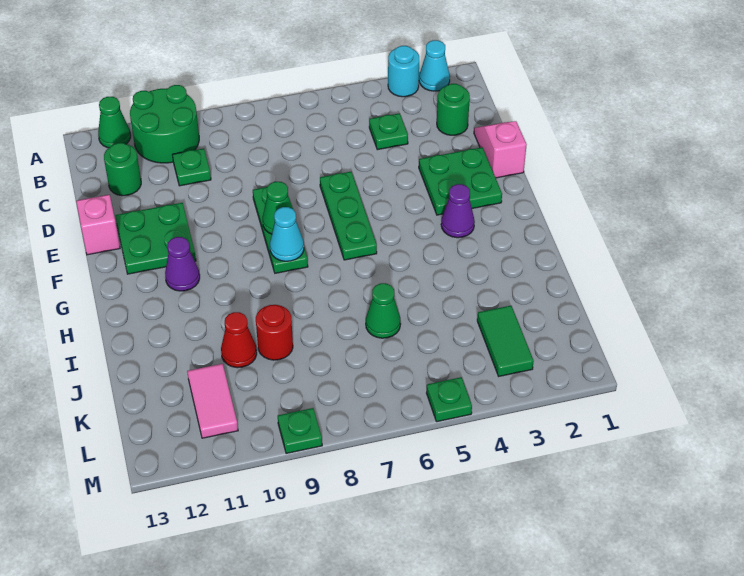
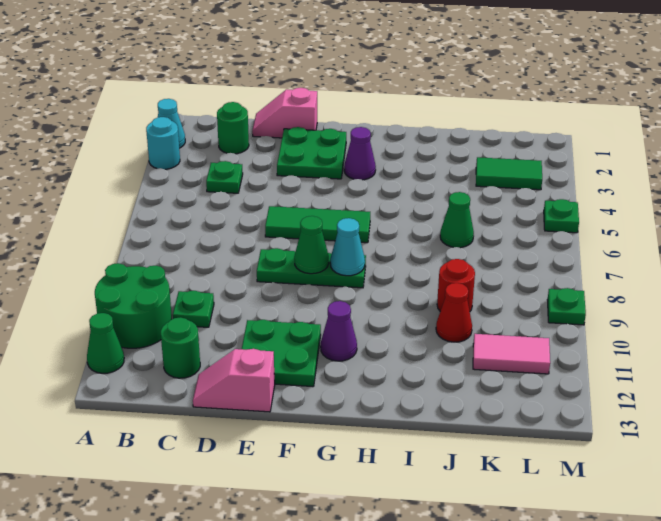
green plate E6:G6 level 1 -> green tile E6:G6 level 1

